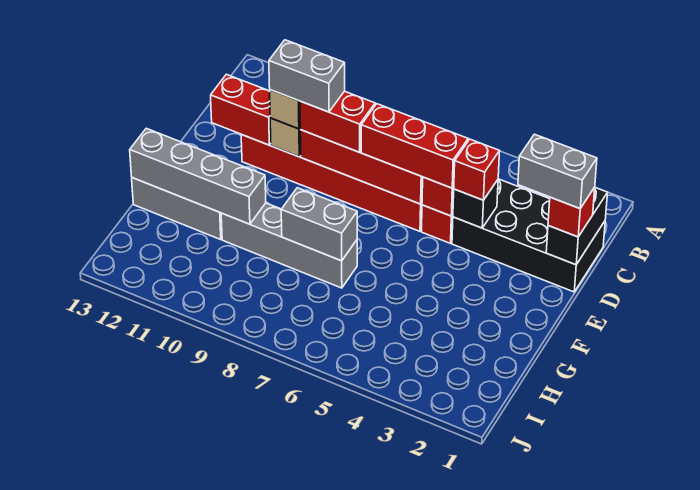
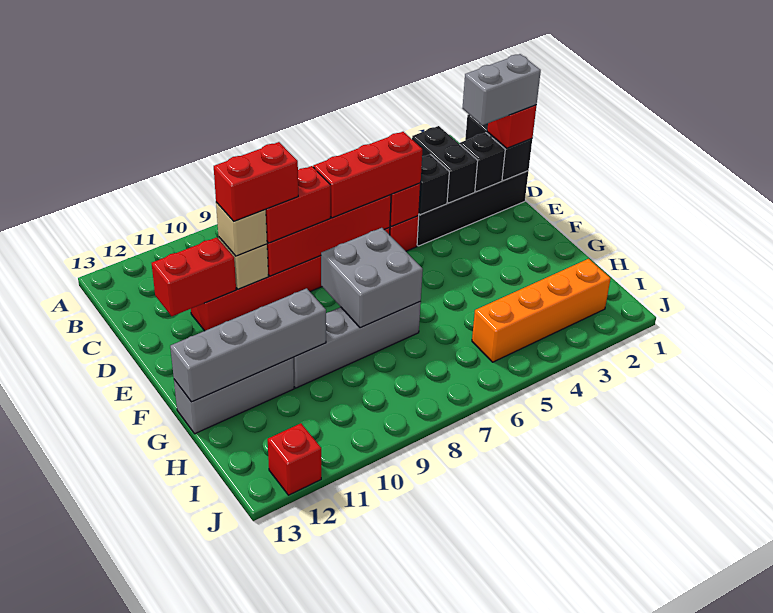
none -> black brick C3:D3 level 2
none -> black brick D2 level 2
red brick D4 level 3 -> red brick J12 level 1
grey brick D9:D10 level 4 -> red brick D9:D10 level 4
grey brick G7:G8 level 2 -> grey brick F7:G8 level 2
none -> orange brick I2:I5 level 1

